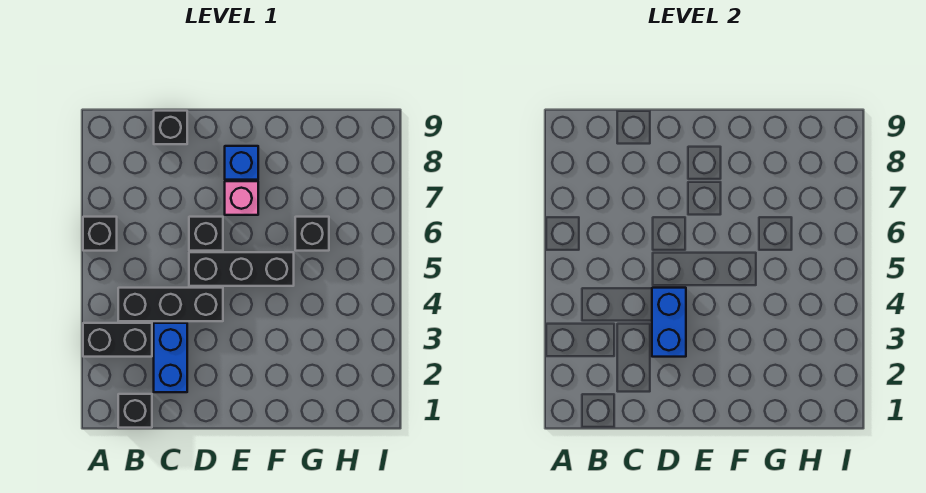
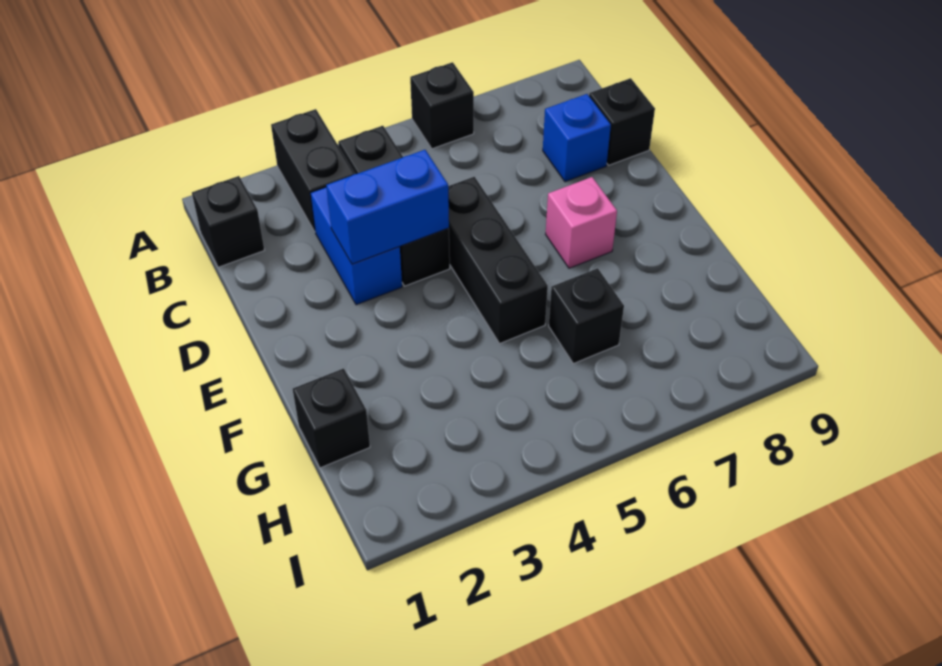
blue brick C2:C3 level 1 -> blue brick C3:D3 level 1
black brick D6 level 1 -> black brick G1 level 1
blue brick E8 level 1 -> blue brick C8 level 1

